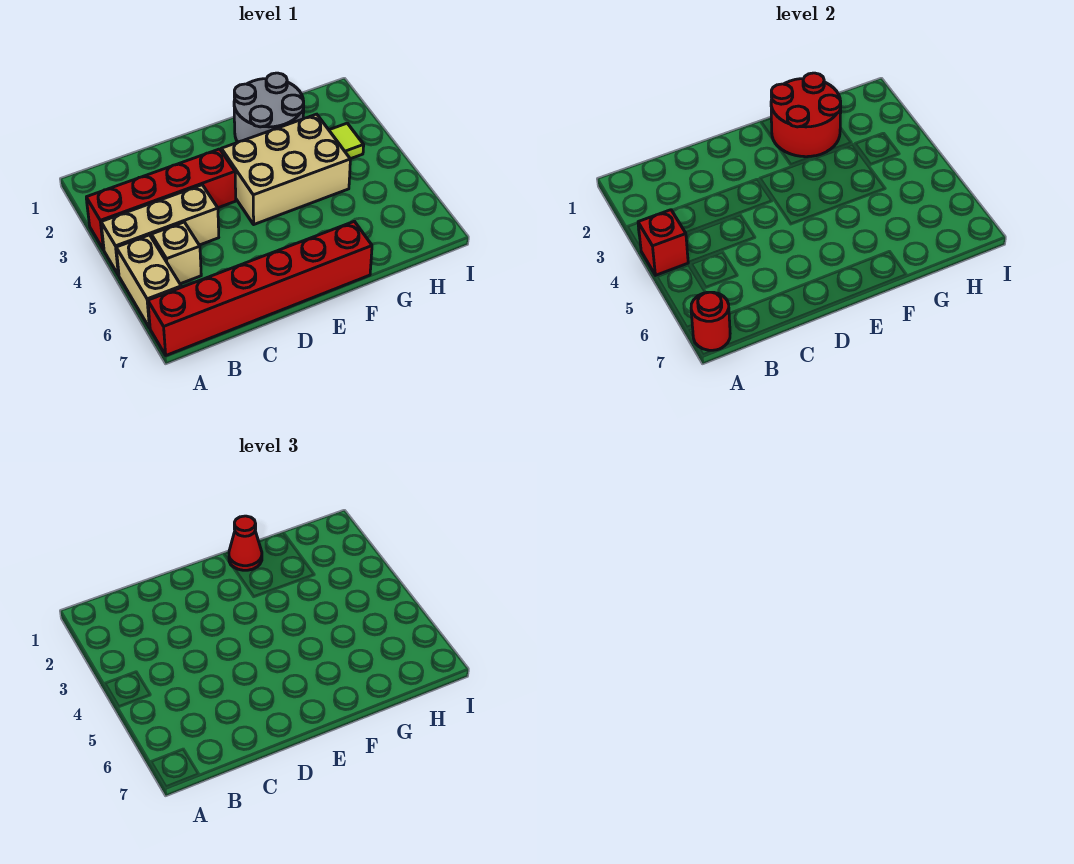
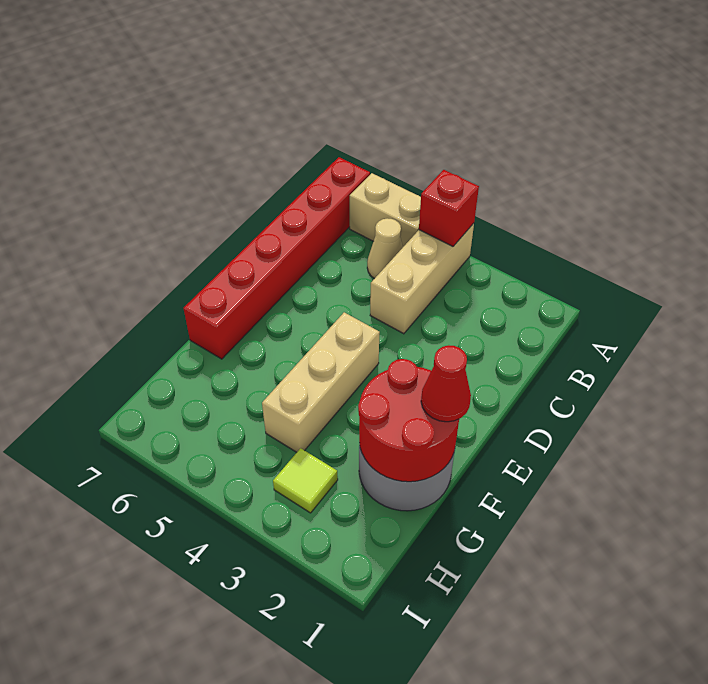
red brick A3:D3 level 1 -> none
red round brick A7 level 2 -> none
tan brick B5 level 1 -> tan cone B5 level 1
tan brick E3:G4 level 1 -> tan brick E4:G4 level 1

